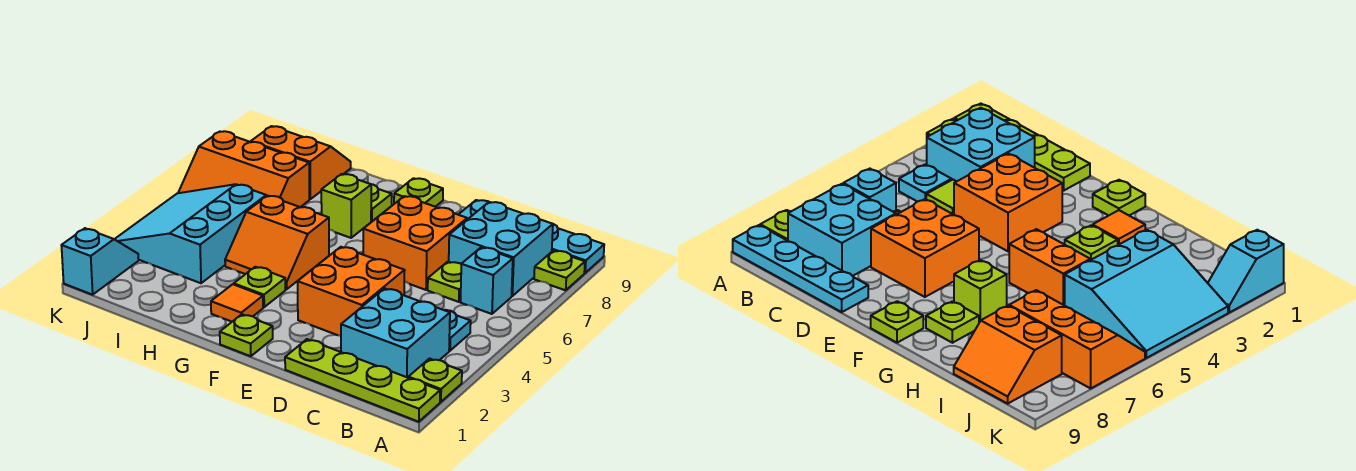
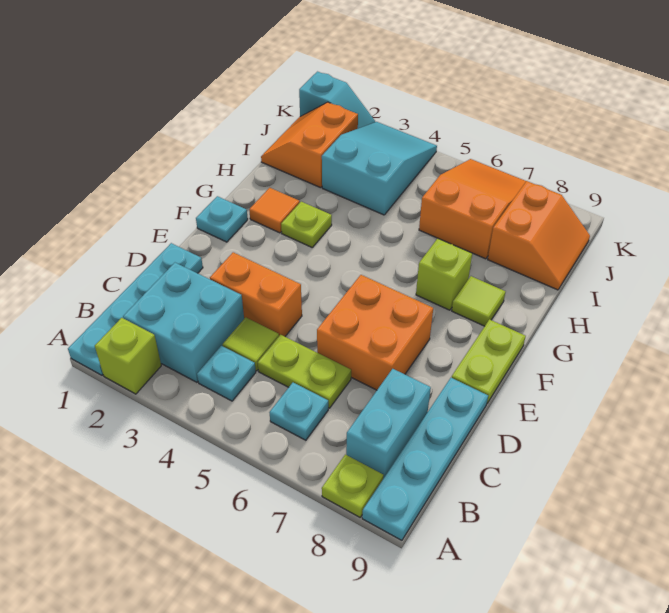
lime plate A1:D1 level 1 -> cyan plate A1:D1 level 1
lime plate A2 level 1 -> lime brick A2 level 1
cyan brick B6 level 1 -> cyan plate B6 level 1
cyan brick B7:C8 level 1 -> cyan brick B8:C8 level 1
lime plate C6 level 1 -> lime plate C5:C6 level 1
orange brick D3:E4 level 1 -> orange brick D3:D4 level 1
lime plate F1 level 1 -> cyan plate F1 level 1
lime plate F9 level 1 -> lime plate E9:F9 level 1
orange slope G4:H5 level 1 top 5 -> orange slope I1:J2 level 1 top 2
lime plate G8 level 1 -> lime tile G8 level 1
cyan slope I3:K5 level 1 top I -> cyan slope I3:K4 level 1 top I
orange slope I6:K7 level 1 top 7 -> orange slope I6:K7 level 1 top I

